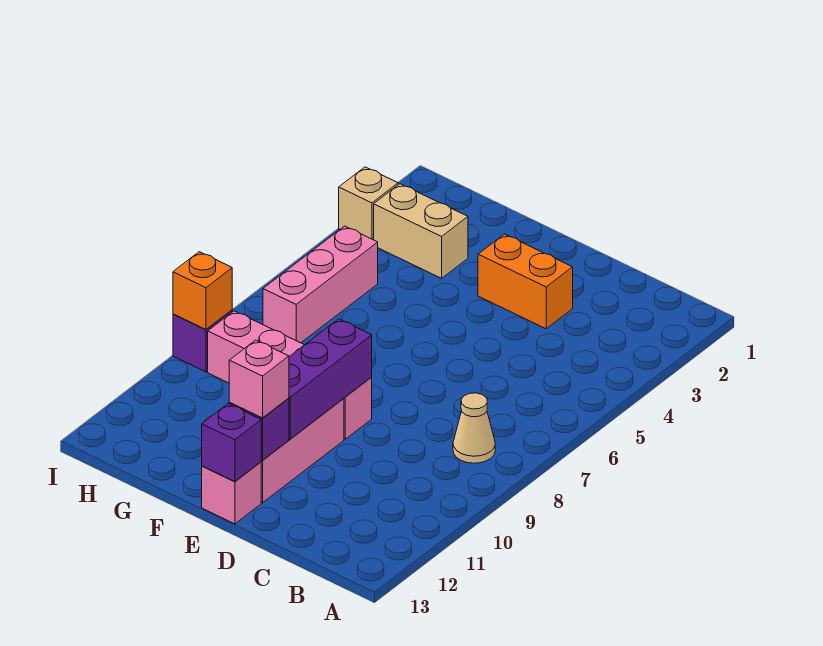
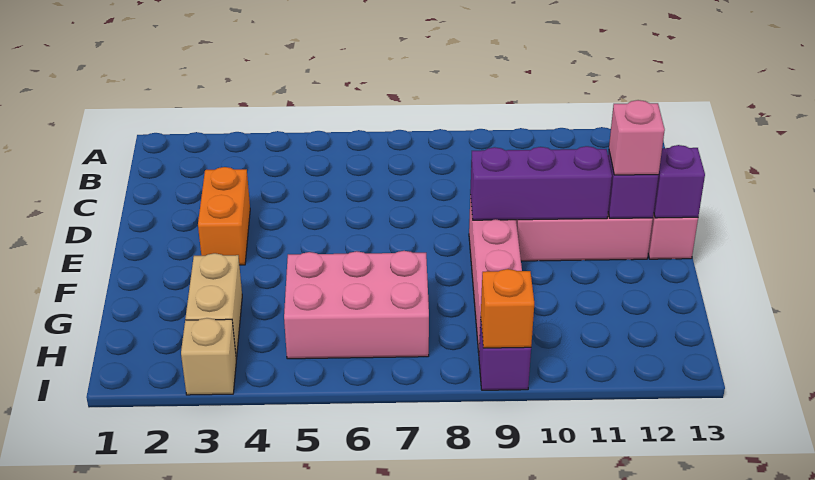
tan cone B8 level 1 -> none
pink brick H5:H7 level 1 -> pink brick G5:H7 level 1

